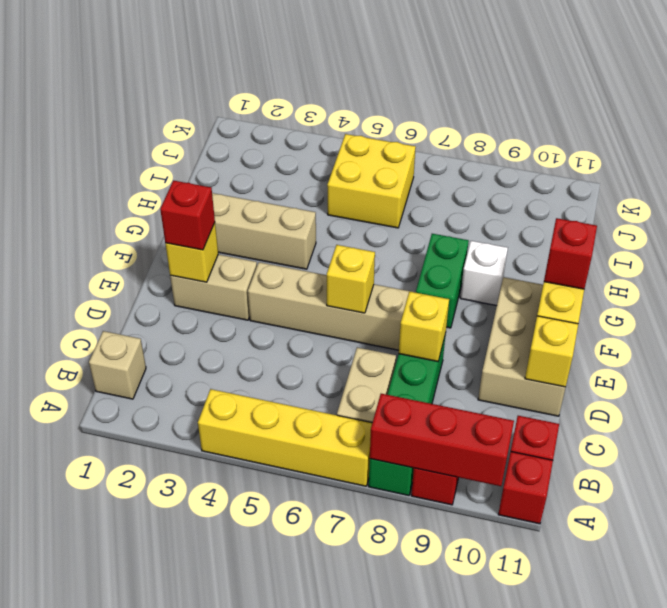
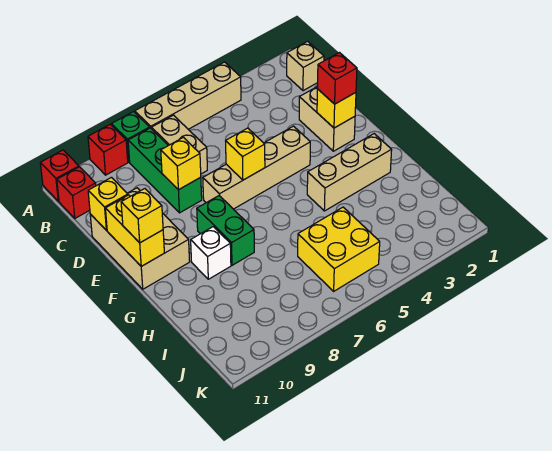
yellow brick A4:A7 level 1 -> tan brick A4:A7 level 1
red brick A8:A10 level 2 -> none
tan brick E2:E3 level 1 -> tan brick D2:E2 level 1
red brick F11 level 3 -> yellow brick F11 level 3

